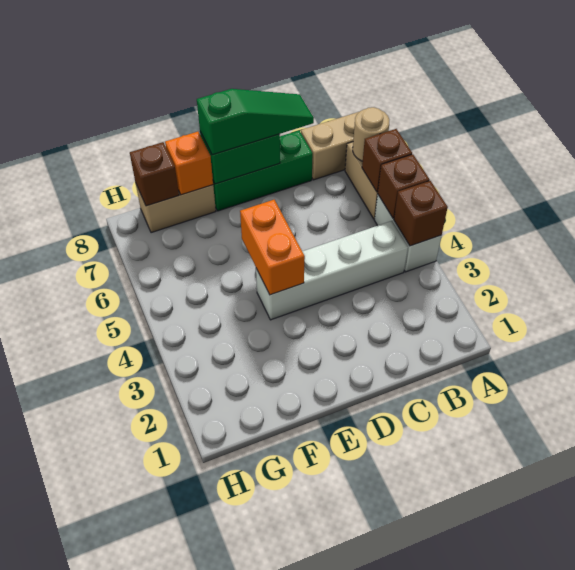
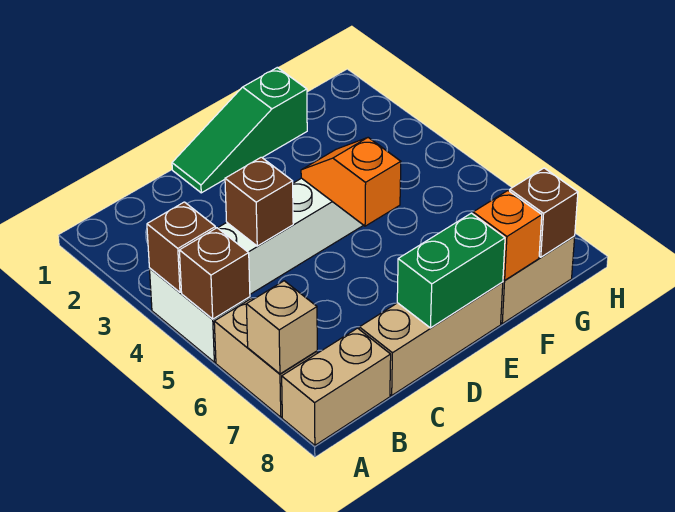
brown brick A6 level 2 -> brown brick C4 level 2
tan round brick A7 level 2 -> tan brick A7 level 2
green brick C8:E8 level 1 -> tan brick C8:E8 level 1
green slope C8:E8 level 3 top E -> green slope D1:F1 level 1 top F
orange brick E4:E5 level 2 -> orange slope E4:E5 level 2 top 5

